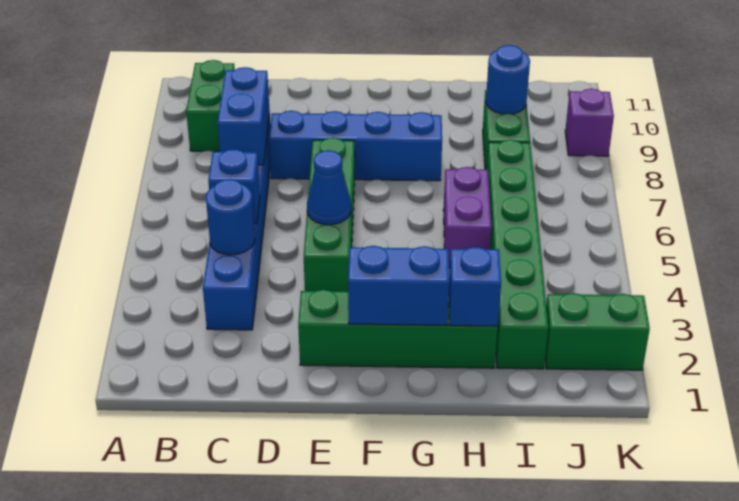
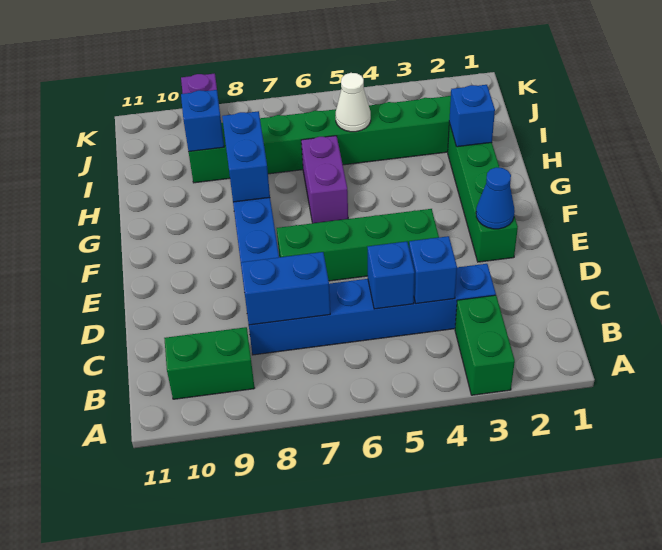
blue round brick C4 level 2 -> blue brick C4 level 2
blue cone E5 level 2 -> blue cone E2 level 2
blue brick F2:G2 level 2 -> blue brick G8:H8 level 2
purple brick H5:H6 level 1 -> purple brick G6:H6 level 1
none -> white cone I5 level 2
blue round brick I9 level 2 -> blue brick I9 level 2
green brick J2:K2 level 1 -> green brick A3:B3 level 1

